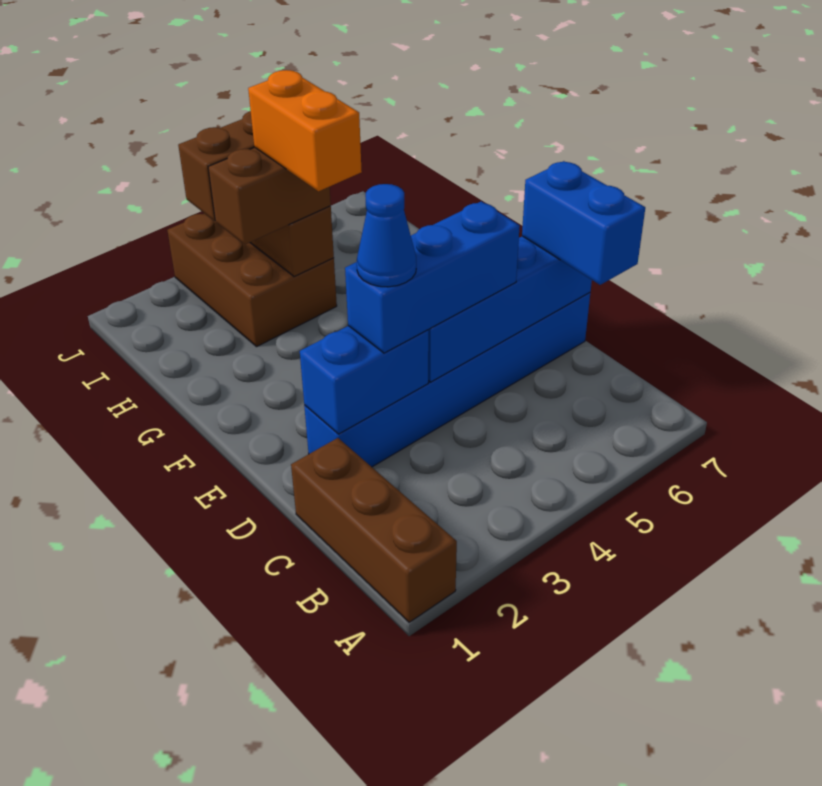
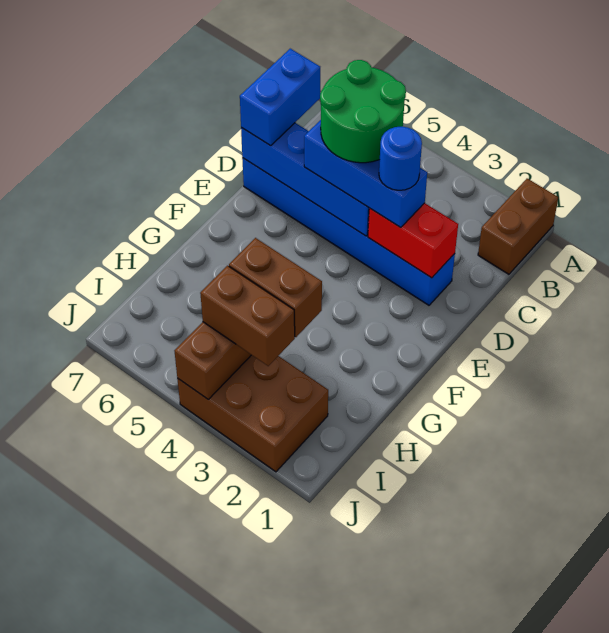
brown brick A1:C1 level 1 -> brown brick A1:B1 level 1
none -> green round brick C4:D5 level 4
blue brick D2:D3 level 2 -> red brick D2:D3 level 2
blue cone D3 level 4 -> blue round brick D3 level 4
orange brick G4:H4 level 4 -> none
brown brick H3:J4 level 1 -> brown brick I2:J4 level 1

